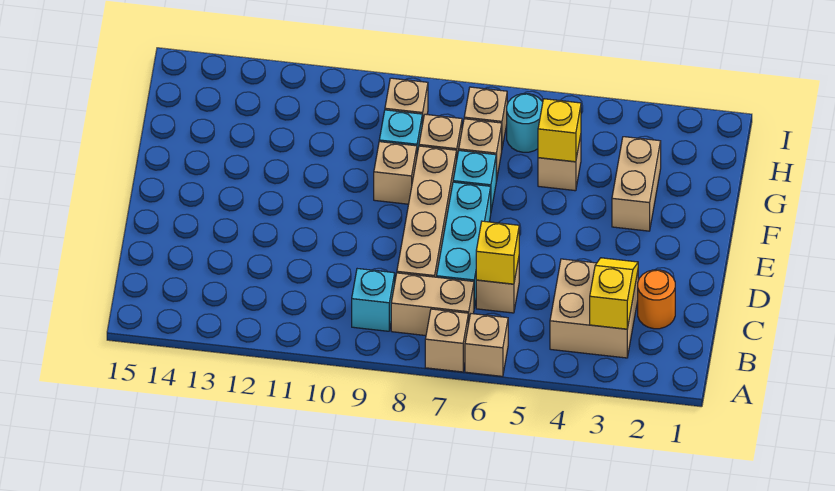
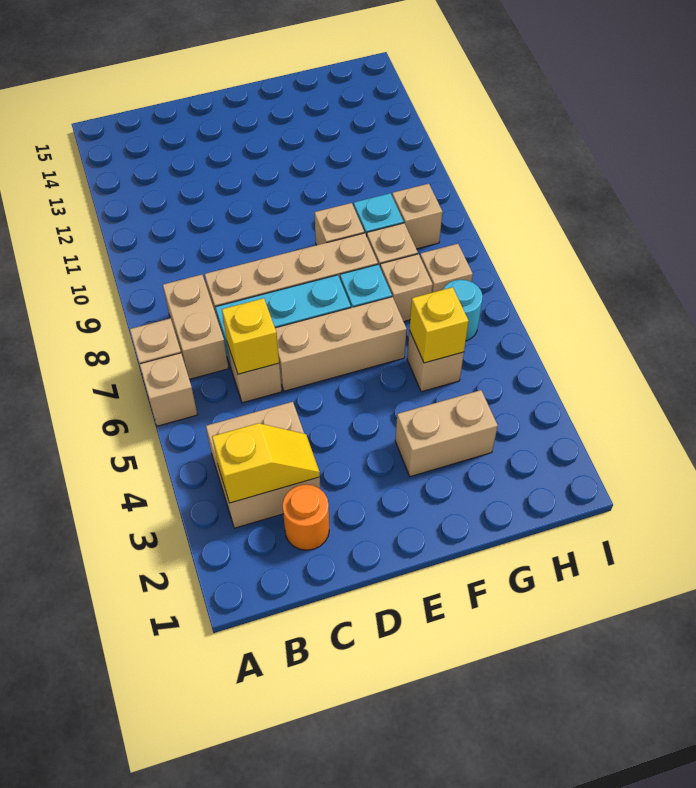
cyan brick B9 level 1 -> none
none -> tan brick D6:F6 level 1

